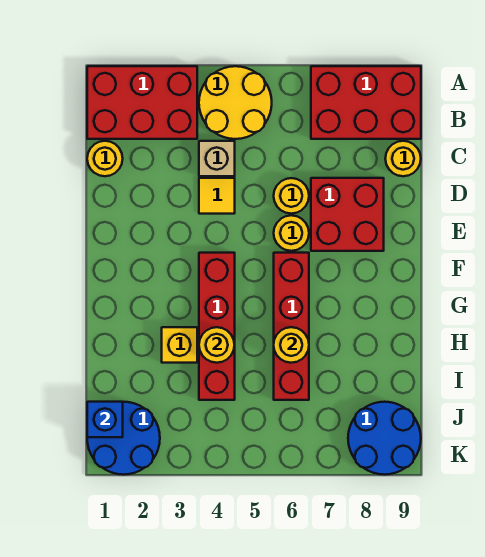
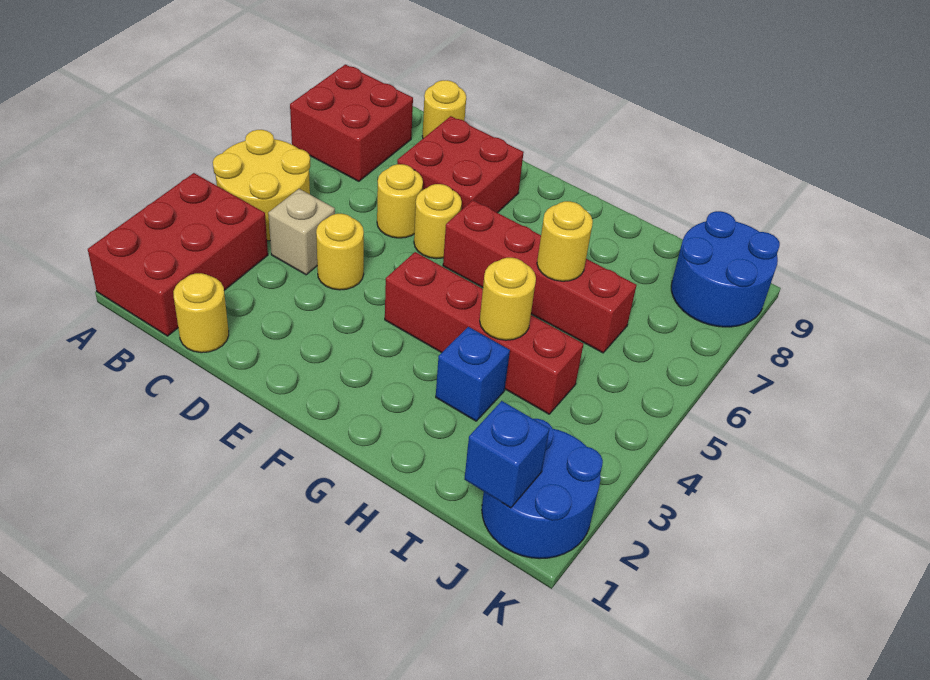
red brick A7:B9 level 1 -> red brick A7:B8 level 1
yellow tile D4 level 1 -> yellow round brick D4 level 1
yellow brick H3 level 1 -> blue brick H3 level 1

